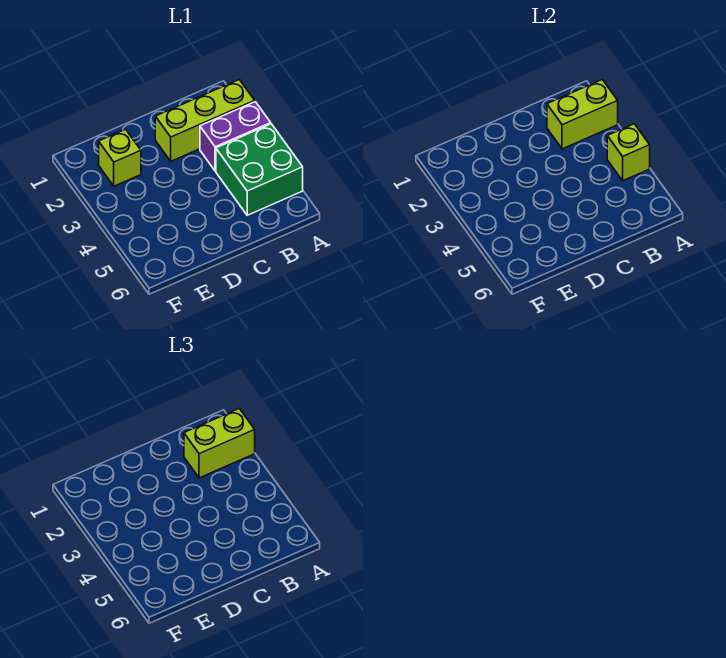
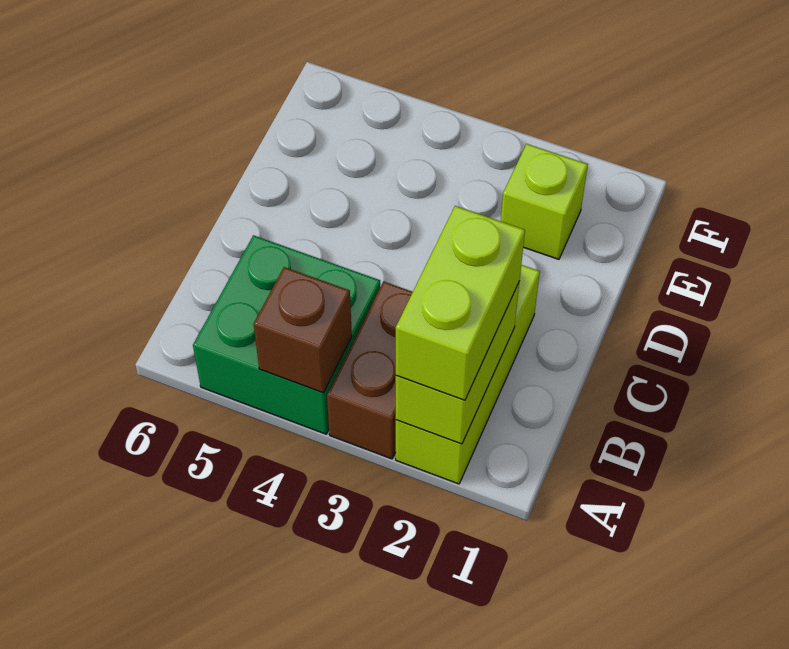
purple brick A3:B3 level 1 -> brown brick A3:B3 level 1
lime brick A4 level 2 -> brown brick A4 level 2

